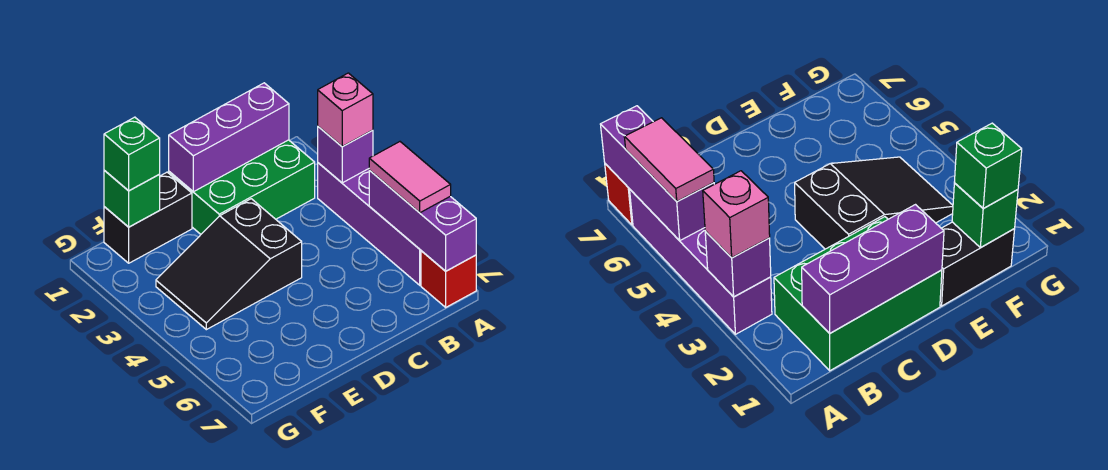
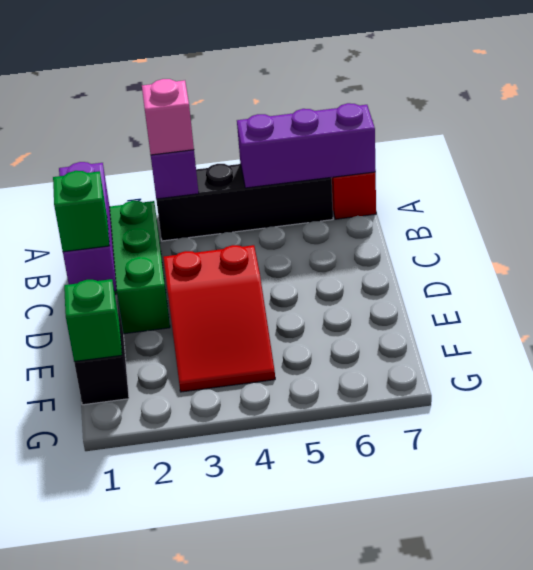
purple brick A3:A6 level 1 -> black brick A3:A6 level 1
pink tile A5:A6 level 3 -> none
black slope D3:F4 level 1 top D -> red slope D3:F4 level 1 top D
green brick F1 level 3 -> green brick D1 level 3

